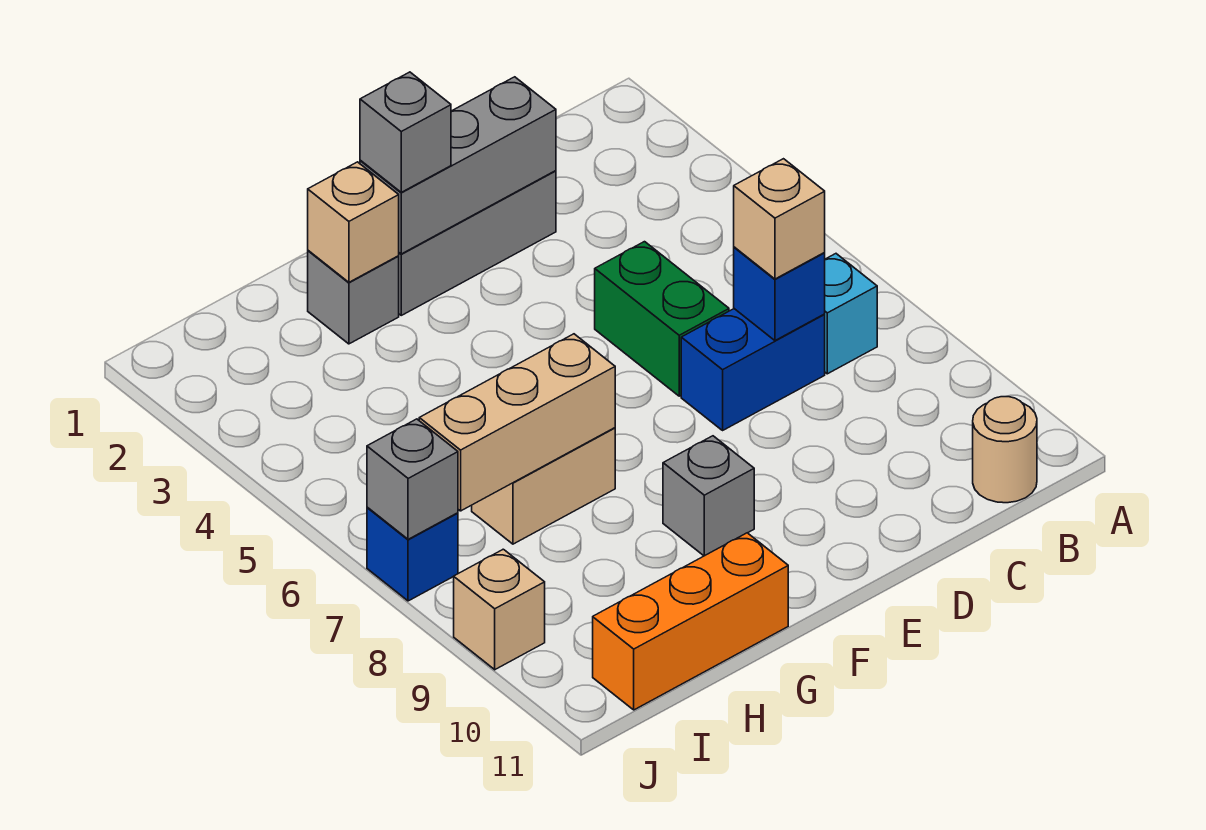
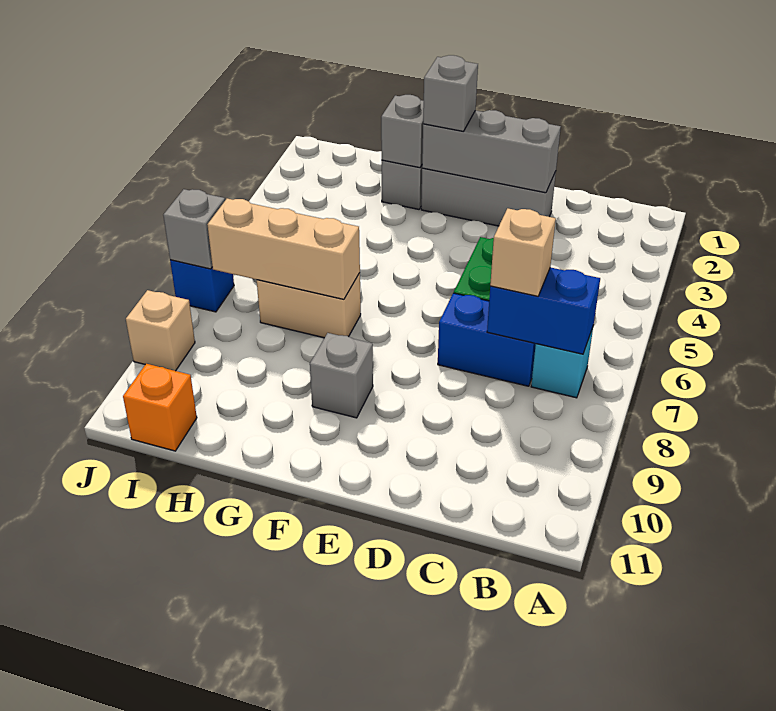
tan round brick B11 level 1 -> none
blue brick C7 level 2 -> blue brick B7:C7 level 2
tan brick G2 level 2 -> grey brick G2 level 2
orange brick G11:I11 level 1 -> orange brick I11 level 1

